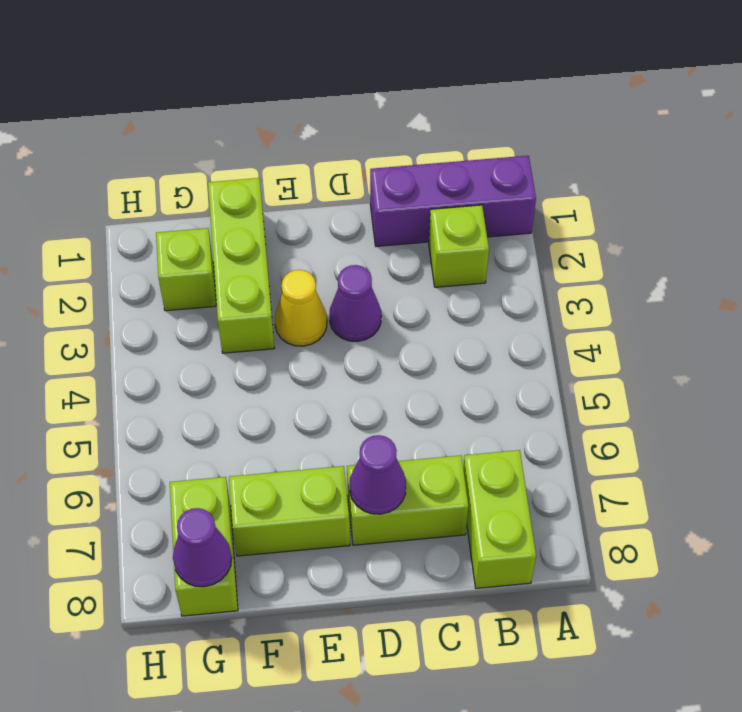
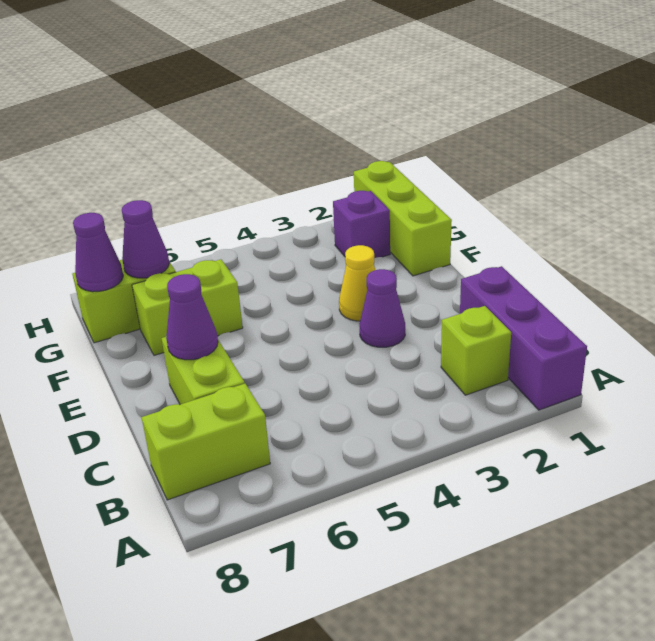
lime brick E7:F7 level 1 -> lime brick F6:F7 level 1
lime brick F1:F3 level 1 -> lime brick F1:H1 level 1
lime brick G2 level 1 -> purple brick G2 level 1
none -> purple cone G7 level 2

